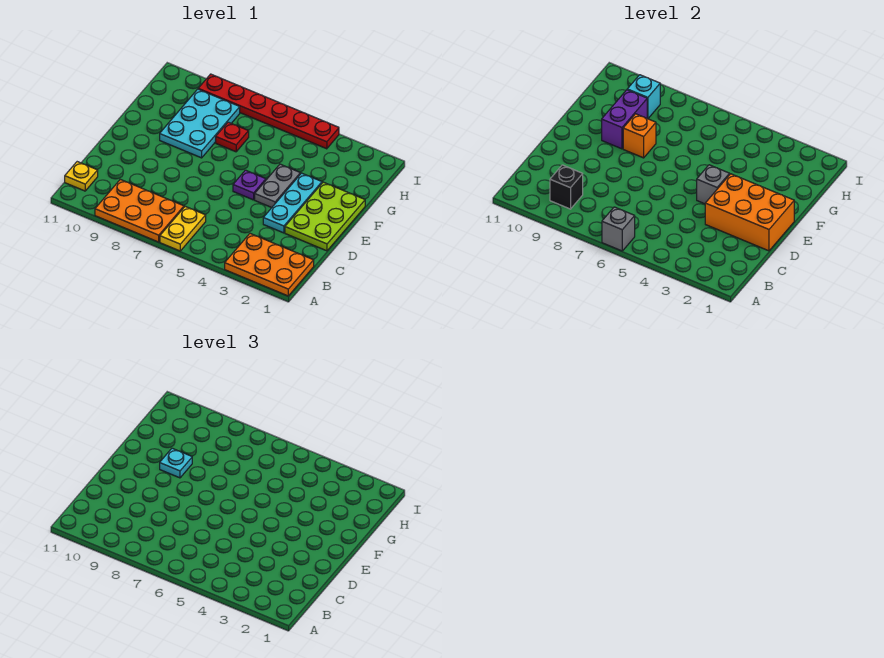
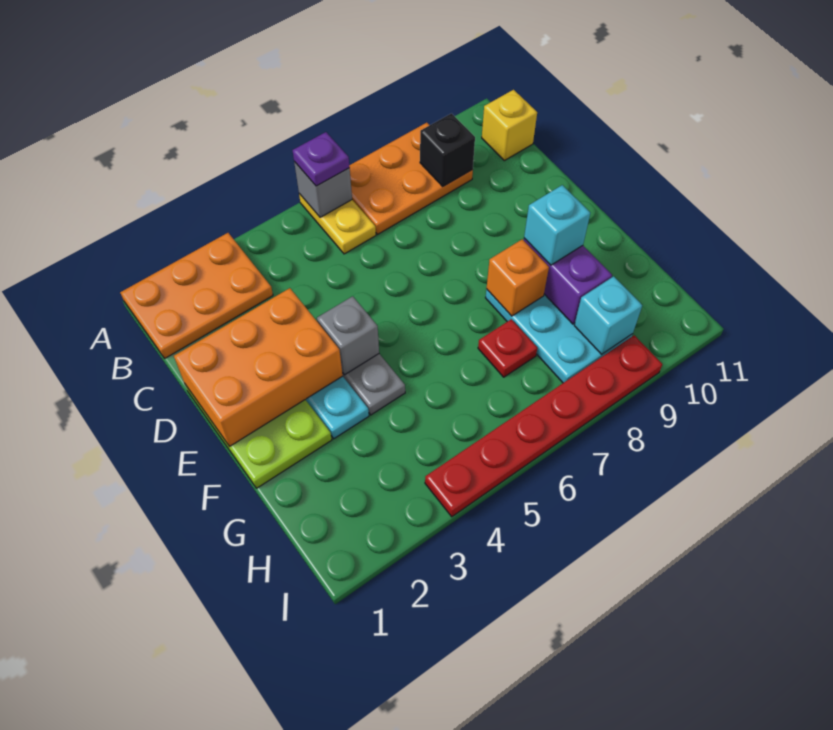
yellow plate B11 level 1 -> yellow brick B11 level 1
purple plate E5 level 1 -> purple plate A6 level 3
cyan plate F9 level 3 -> cyan brick F9 level 3

